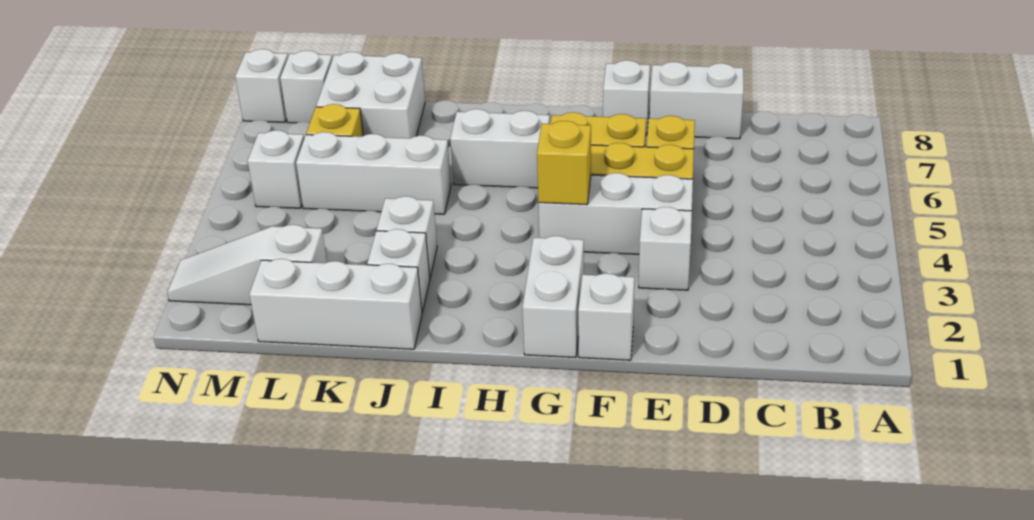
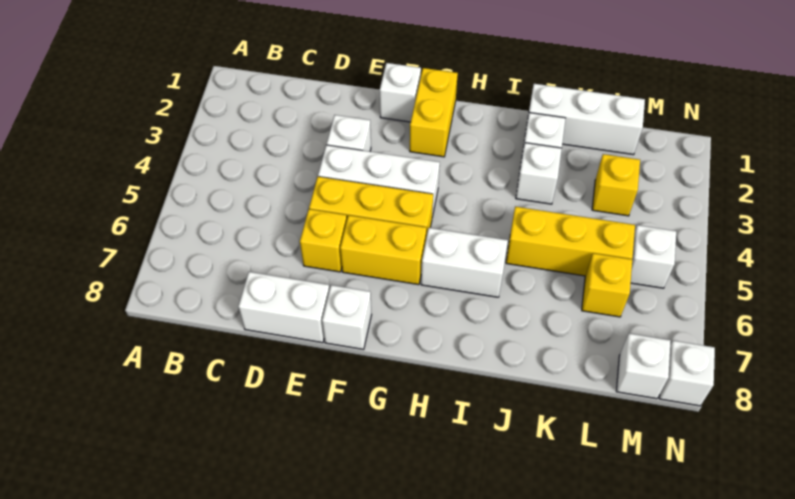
white brick G1:G2 level 1 -> yellow brick G1:G2 level 1
yellow brick G4 level 2 -> yellow brick L3 level 1
white brick J5:L5 level 1 -> yellow brick J5:L5 level 1
white brick K7:L8 level 1 -> none
white slope L2:N2 level 1 top L -> none

